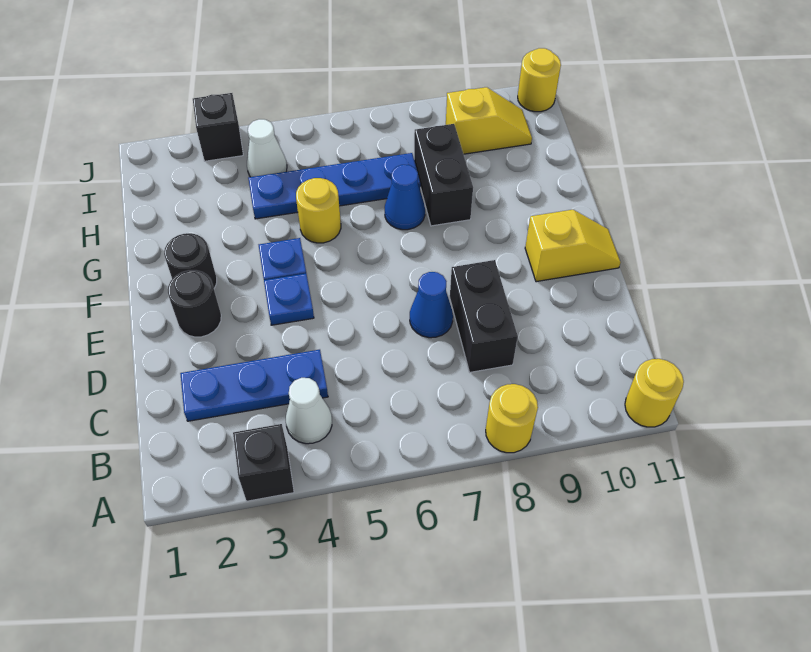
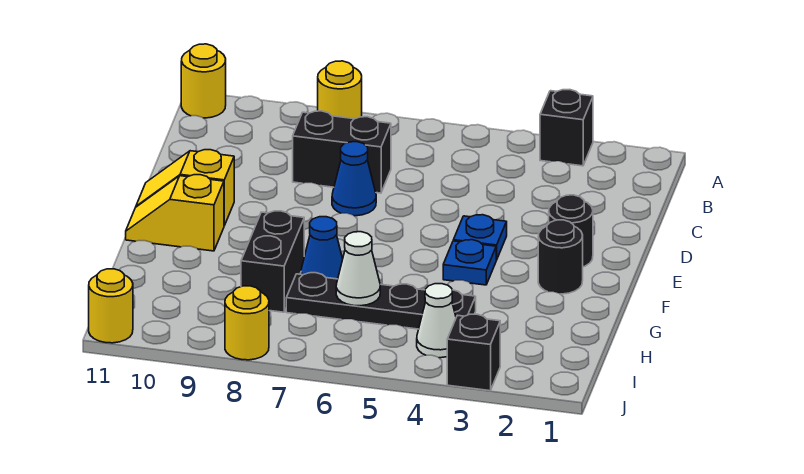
white cone B4 level 1 -> white cone H6 level 2
blue plate C2:C4 level 1 -> none
black brick C8:D8 level 1 -> black brick C7:C8 level 1
yellow round brick G5 level 1 -> yellow round brick J8 level 1
blue plate H4:H7 level 1 -> black plate H4:H7 level 1
yellow slope I9:I10 level 1 top 9 -> yellow slope F10:F11 level 1 top 10

